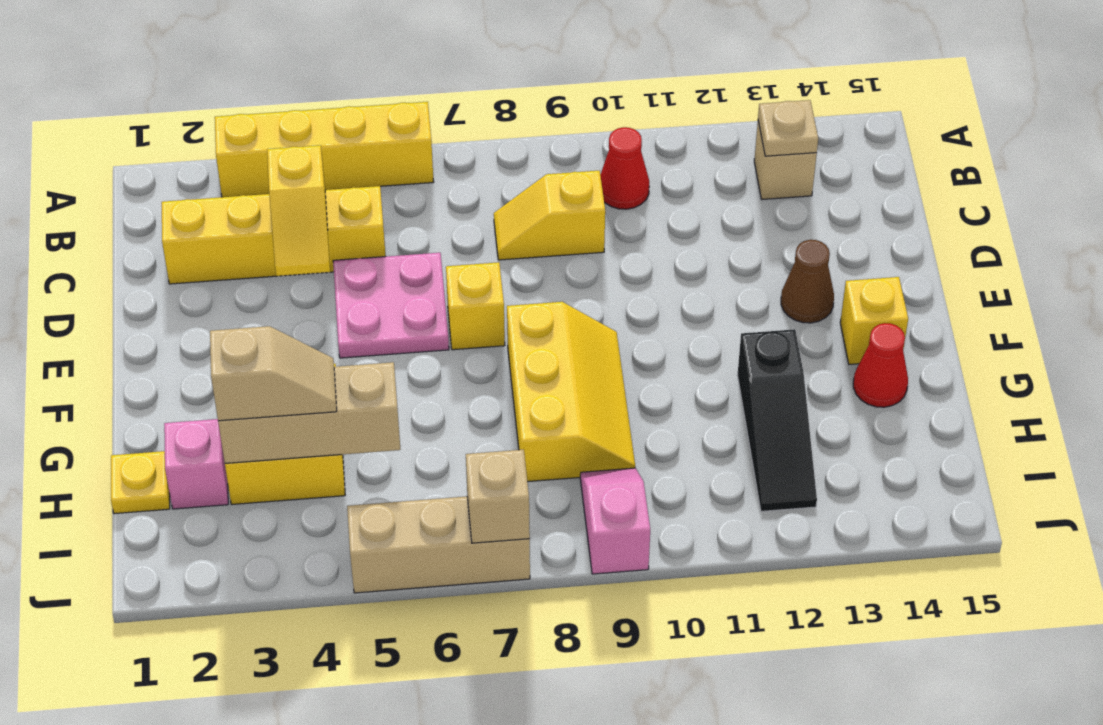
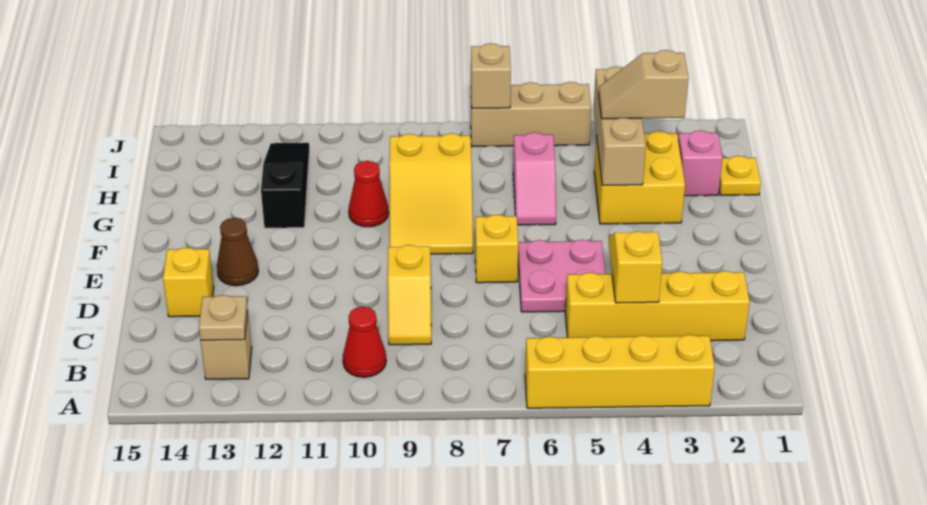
yellow slope C8:C9 level 1 top 9 -> yellow slope C9:D9 level 1 top D
yellow slope F8:H9 level 1 top 8 -> yellow slope F8:H9 level 1 top H
yellow brick F14 level 1 -> yellow brick D14 level 1
red cone G14 level 1 -> red cone G10 level 1
tan brick H3:H5 level 2 -> tan brick G4:I4 level 2
pink slope I9:J9 level 1 top J -> pink slope G6:H6 level 1 top H

